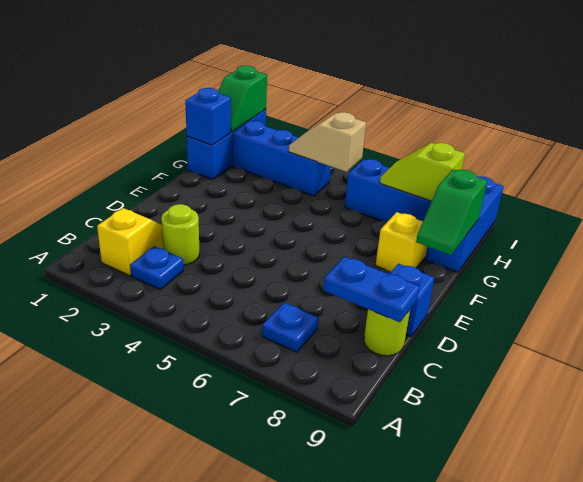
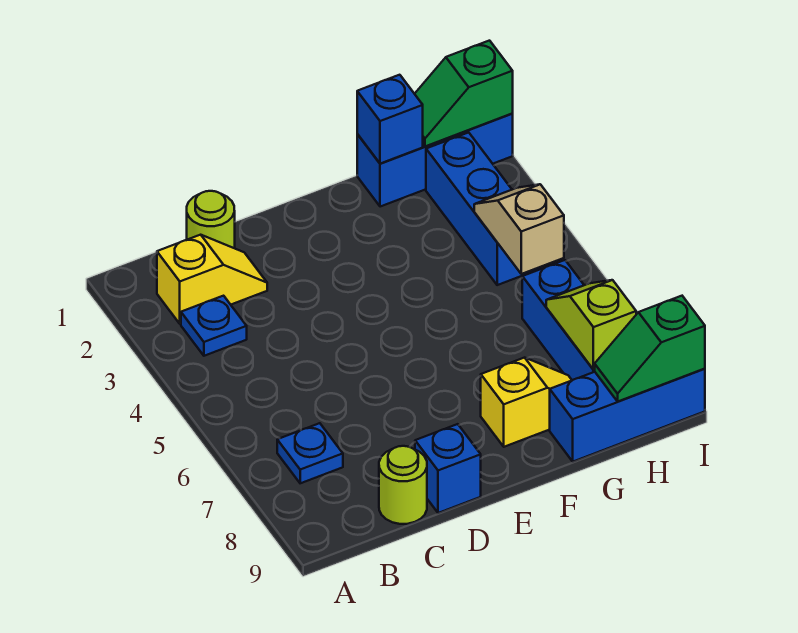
lime round brick C3 level 1 -> lime round brick C1 level 1
blue plate C8:C9 level 2 -> none
green slope F9:G9 level 2 top G -> green slope H9:I9 level 2 top I

